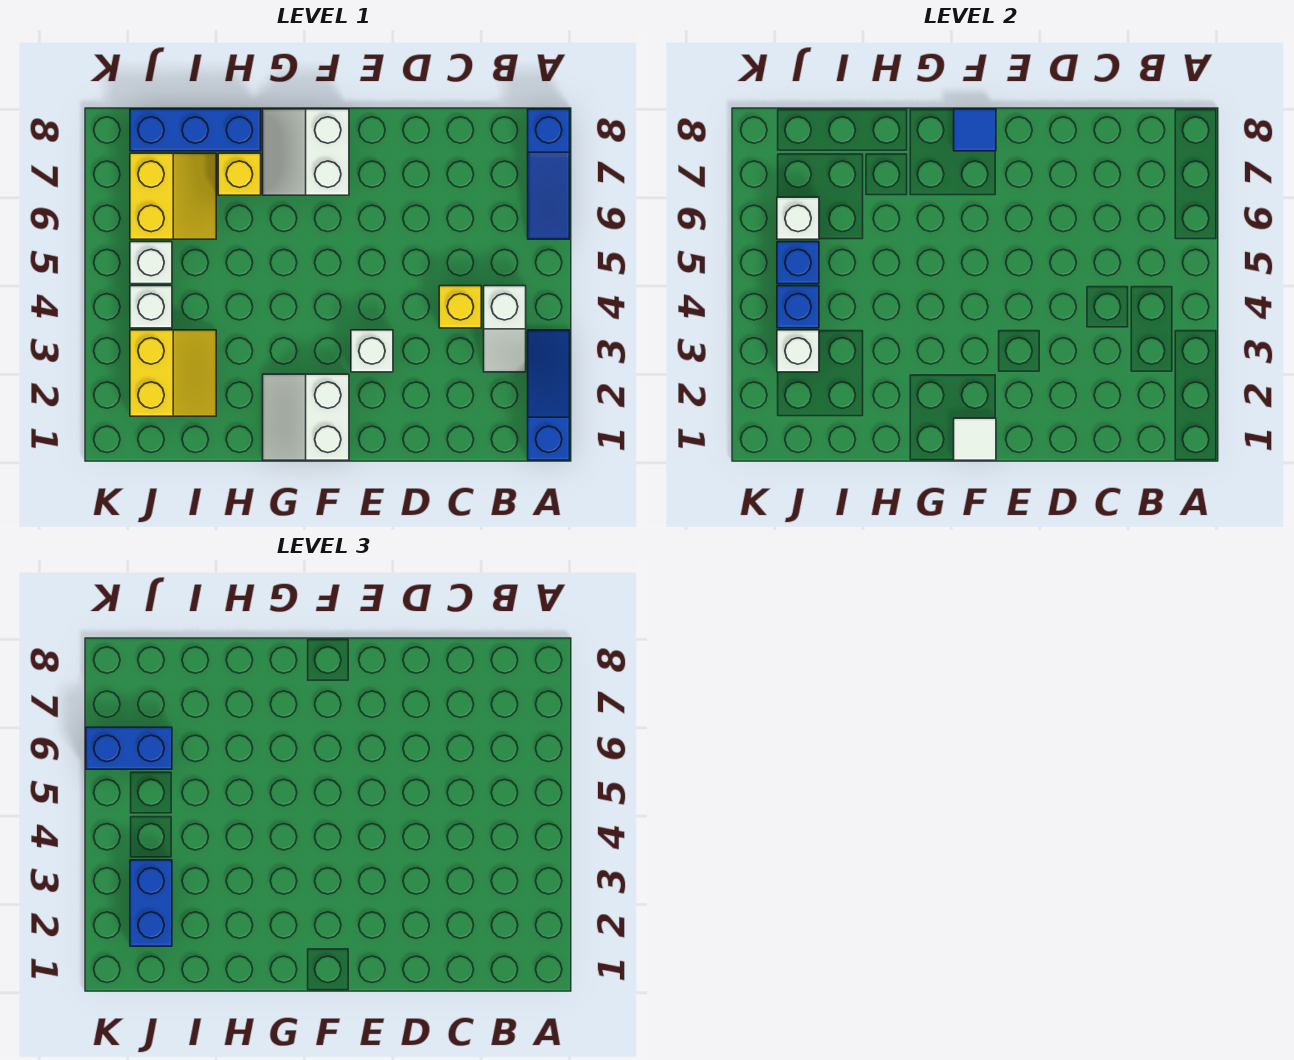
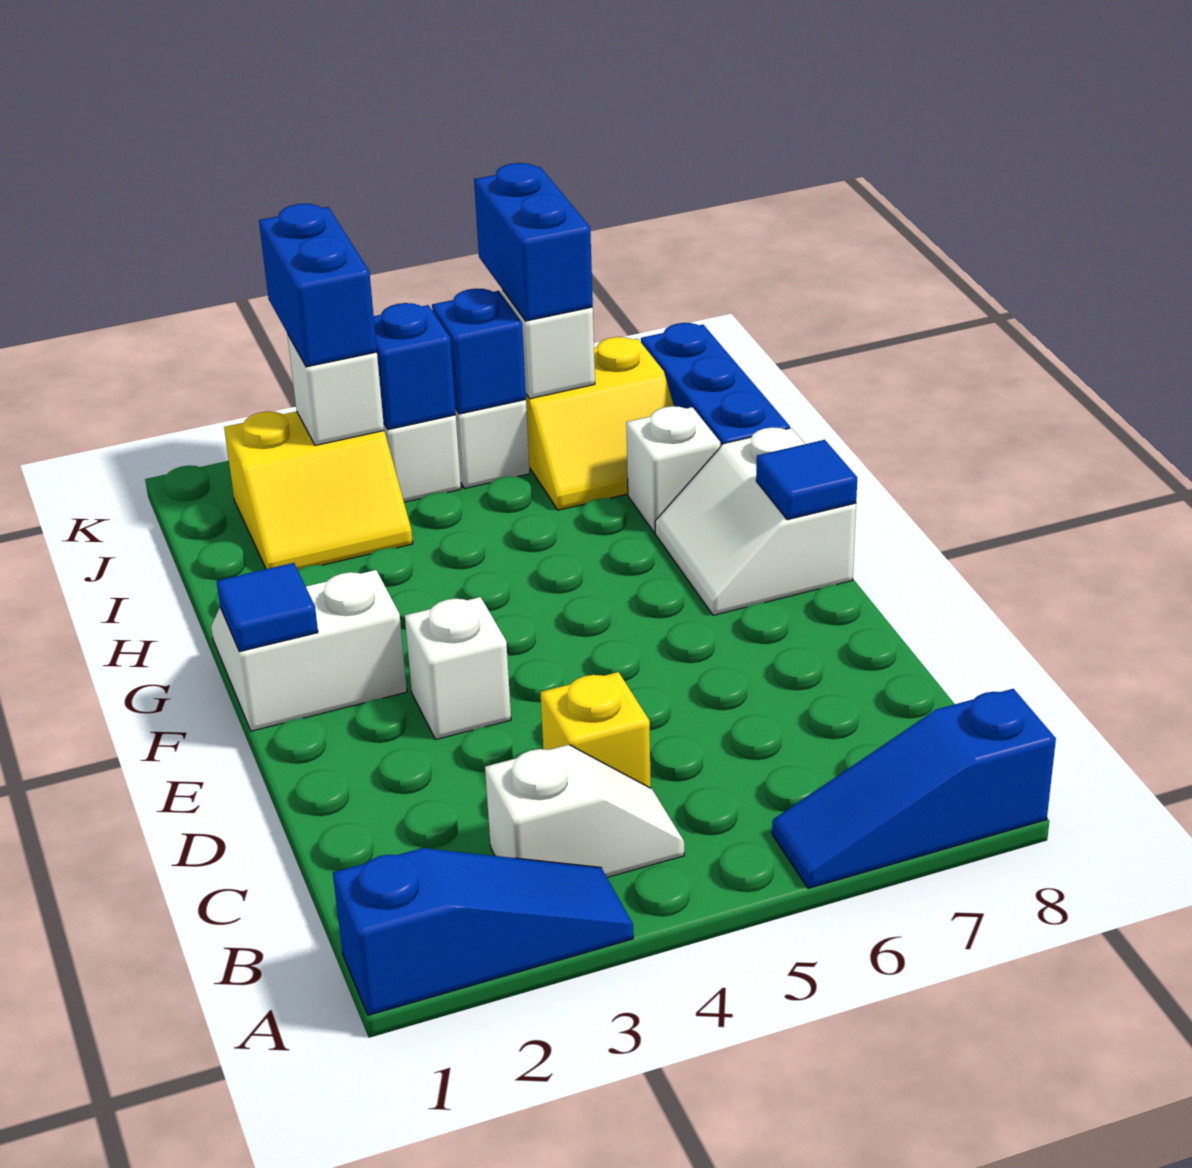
white slope B3:B4 level 1 top 4 -> white slope B3:B4 level 1 top 3
white tile F1 level 2 -> blue tile F1 level 2
white slope F7:G8 level 1 top F -> white slope F7:G8 level 1 top 8
yellow brick H7 level 1 -> white brick H7 level 1
blue brick J2:J3 level 3 -> blue brick J3:K3 level 3

